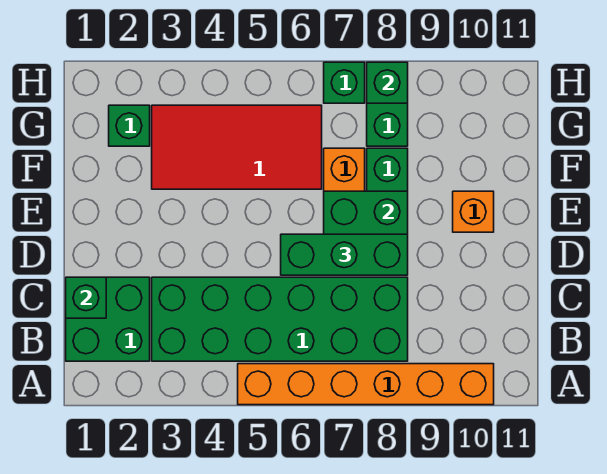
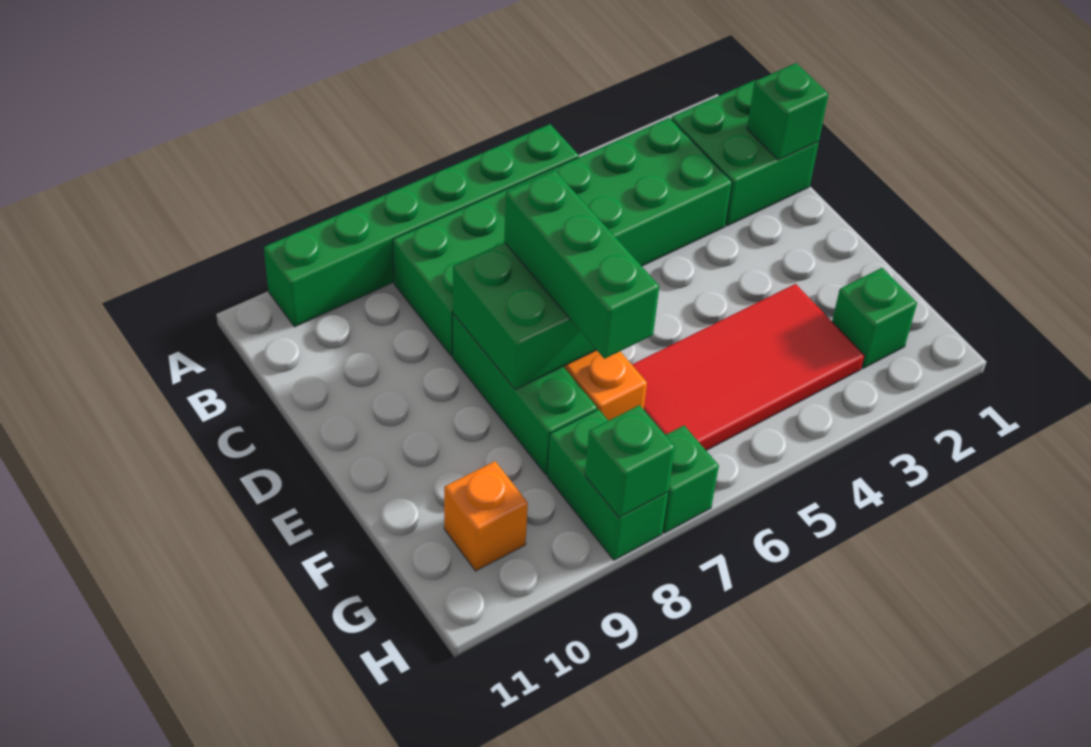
orange brick A5:A10 level 1 -> green brick A5:A10 level 1
green brick D6:D8 level 3 -> green brick D7:F7 level 3
orange brick E10 level 1 -> orange brick G10 level 1

